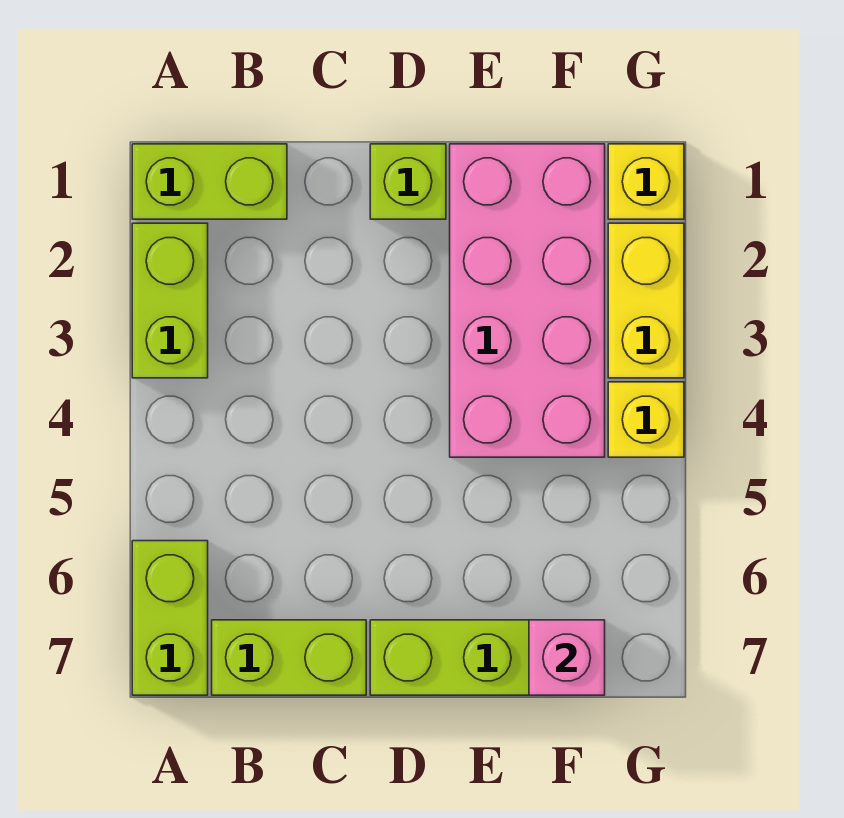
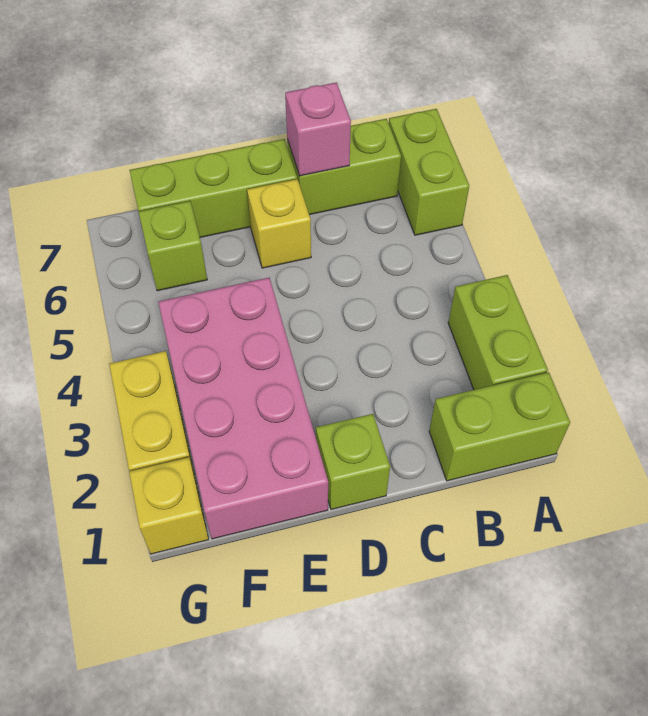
none -> lime brick F6 level 1
pink brick F7 level 2 -> pink brick C7 level 2
yellow brick G4 level 1 -> yellow brick D6 level 1

